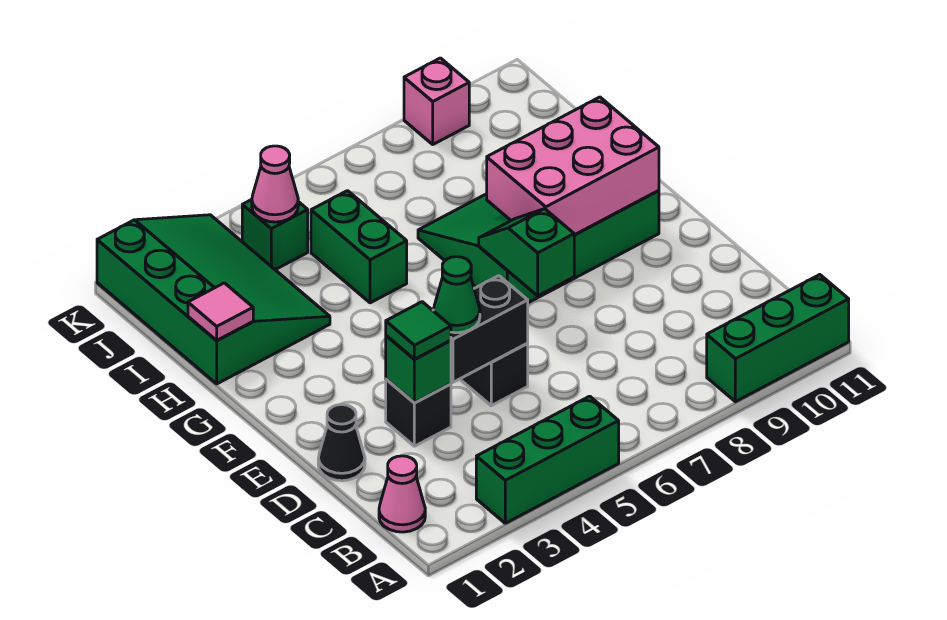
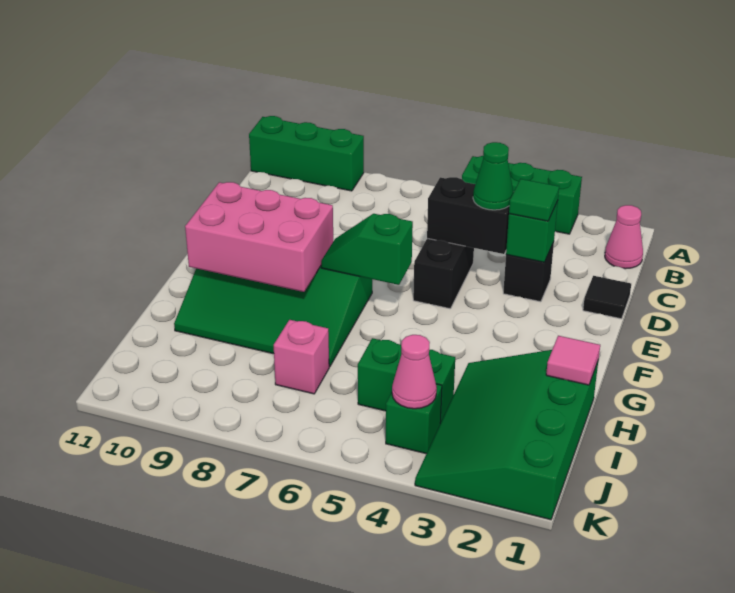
black cone D1 level 1 -> black tile D1 level 1
green slope E7:F7 level 2 top E -> green slope F6:F7 level 2 top 6
green brick H5:I5 level 1 -> green brick I4:I5 level 1
pink brick K9 level 1 -> pink brick I7 level 1

